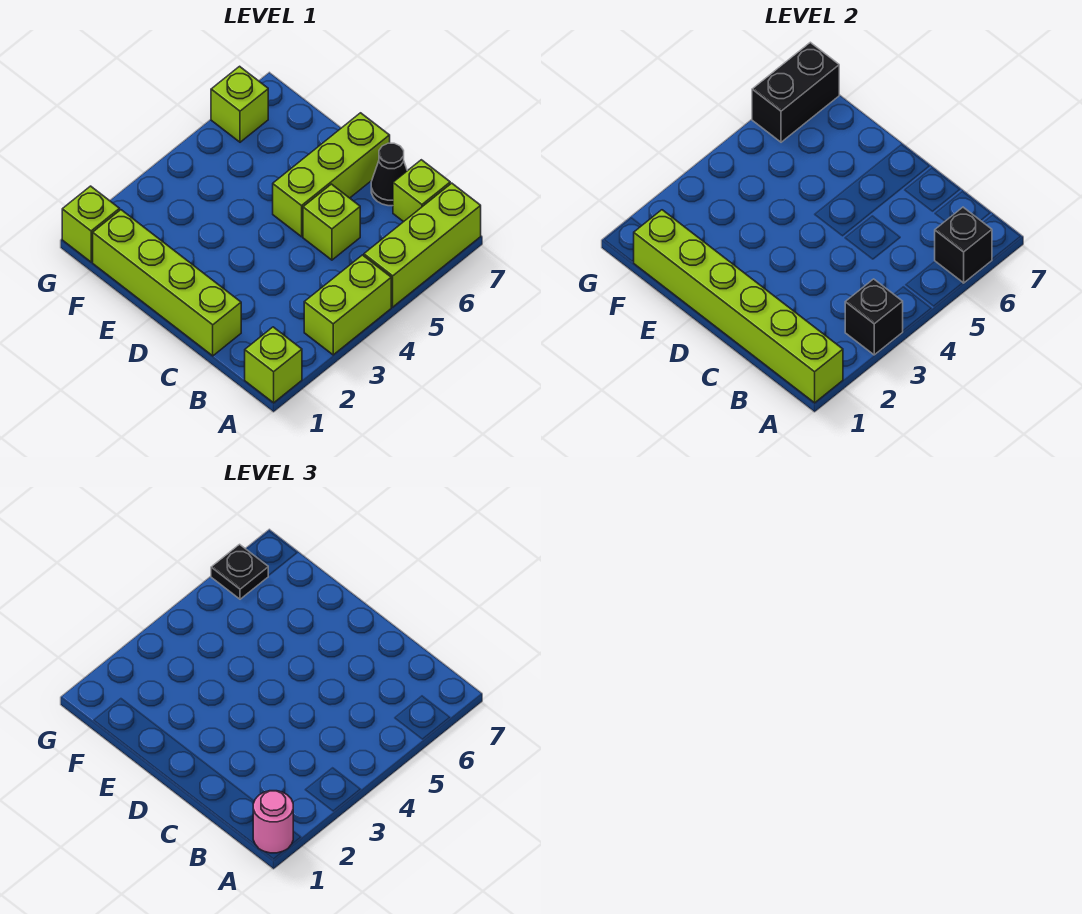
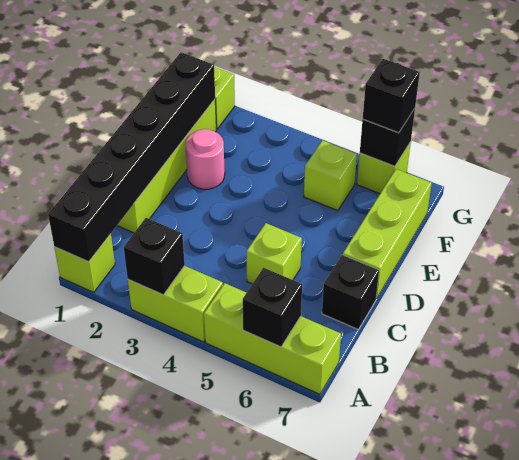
lime brick A1:F1 level 2 -> black brick A1:F1 level 2
pink round brick A1 level 3 -> pink round brick E2 level 1
lime brick B7 level 1 -> lime brick F5 level 1
black cone C7 level 1 -> black brick C7 level 1
lime brick D5:D7 level 1 -> lime brick D7:F7 level 1
black brick G6:G7 level 2 -> black brick G6 level 2
black plate G6 level 3 -> black brick G6 level 3

